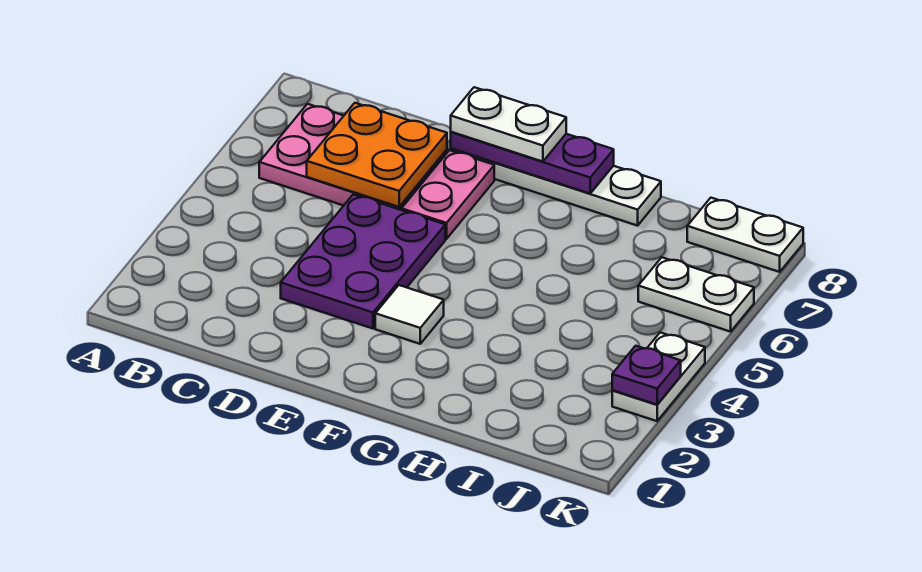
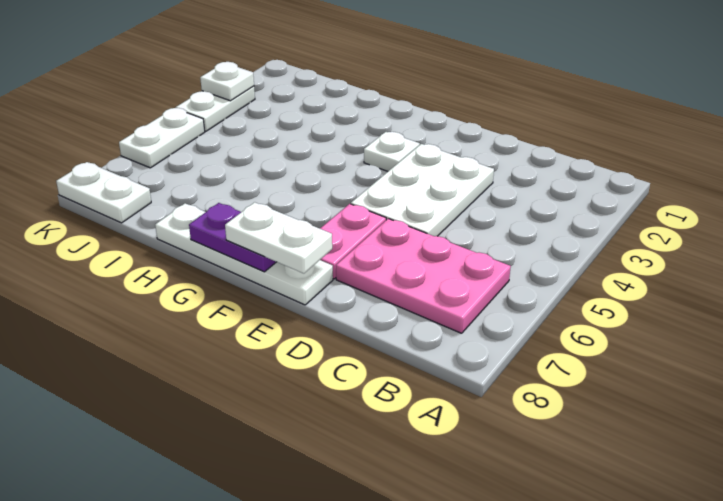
orange plate C6:D7 level 2 -> none
purple plate D3:E5 level 1 -> white plate D3:E5 level 1
purple plate E8:G8 level 2 -> purple plate F8:G8 level 2
white tile F3 level 1 -> white plate F3 level 1
white plate J6:K6 level 1 -> white plate K5:K6 level 1
purple plate K3 level 2 -> white plate K3 level 2

